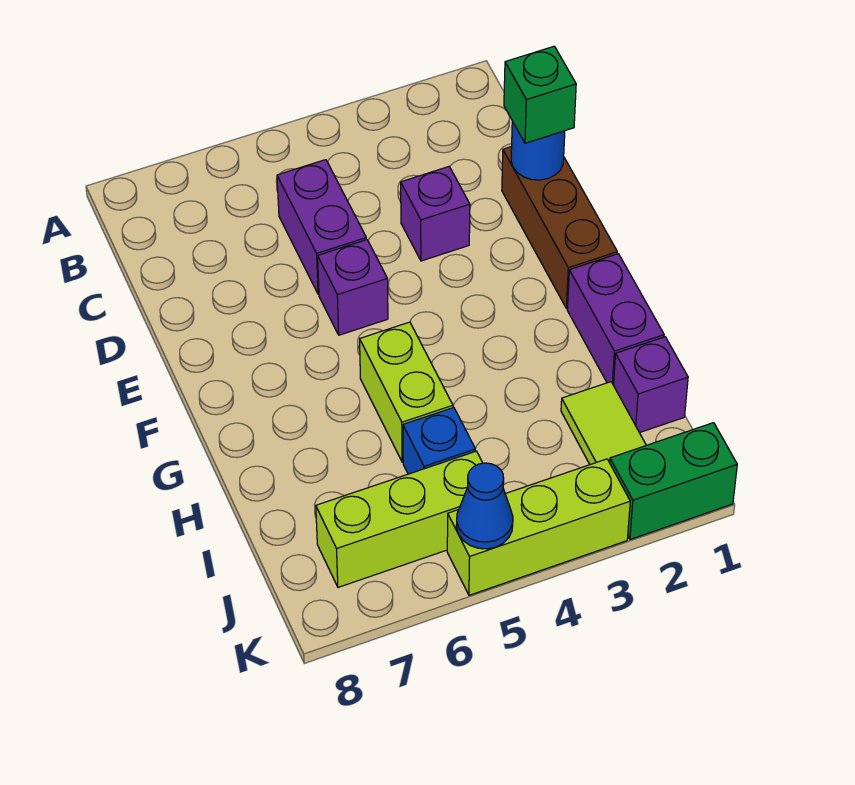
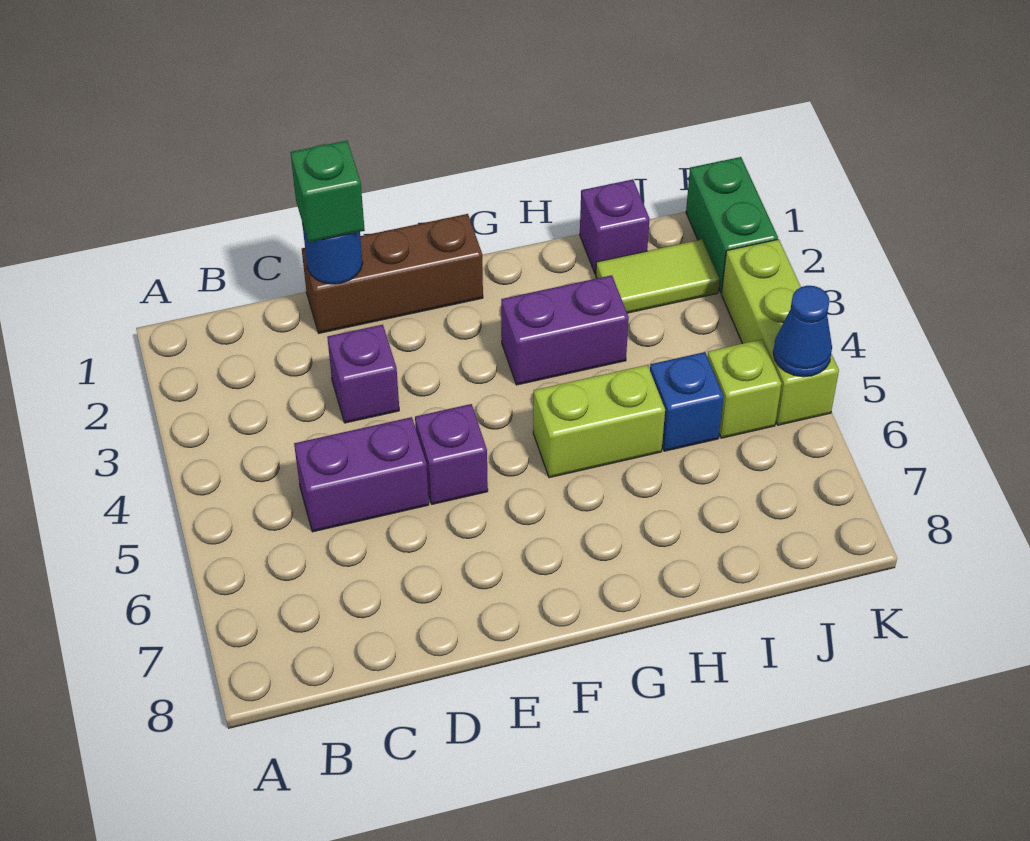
purple brick G1:H1 level 1 -> purple brick G3:H3 level 1
lime brick J5:J7 level 1 -> lime brick J5 level 1

